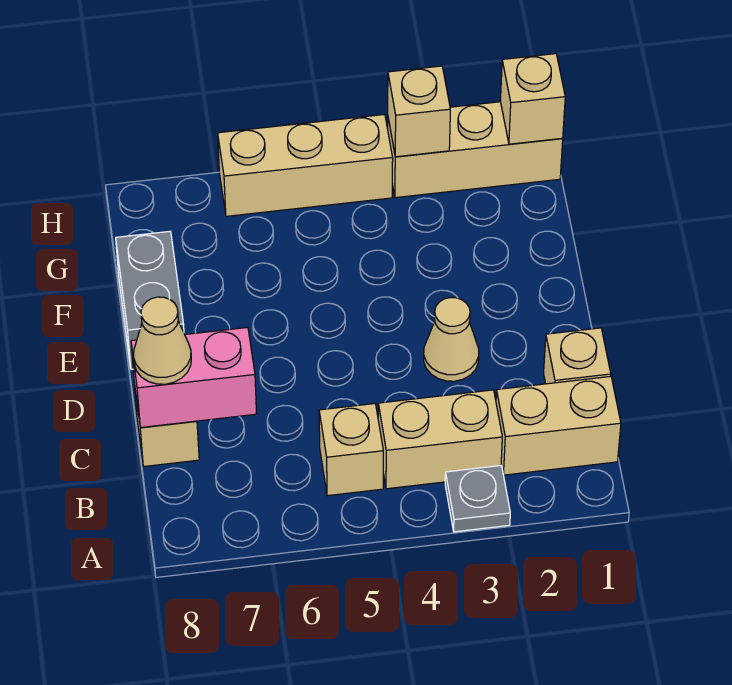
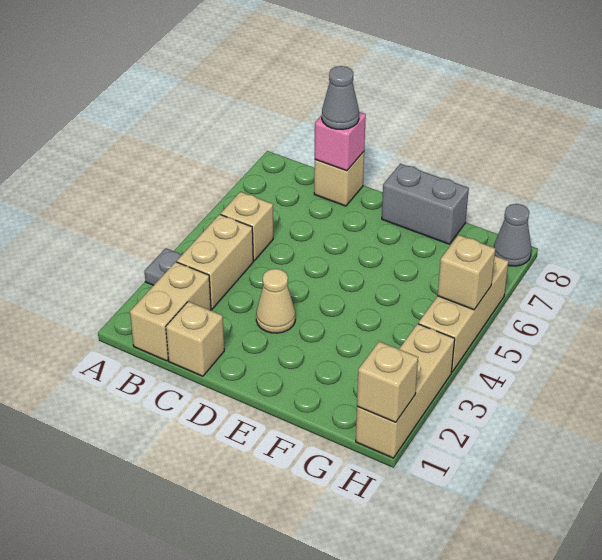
pink brick C7:C8 level 2 -> pink brick C8 level 2
tan cone C8 level 3 -> grey cone C8 level 3
tan brick H3 level 2 -> tan brick H5 level 2
none -> grey cone H8 level 1

